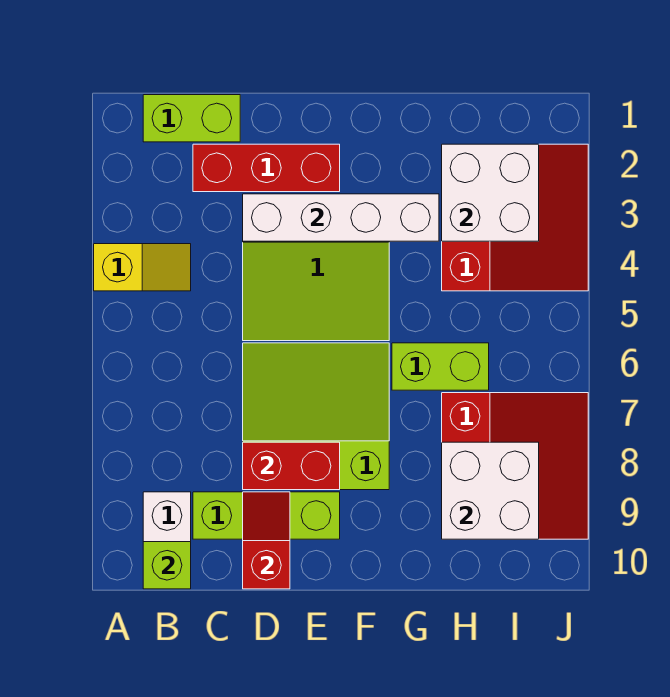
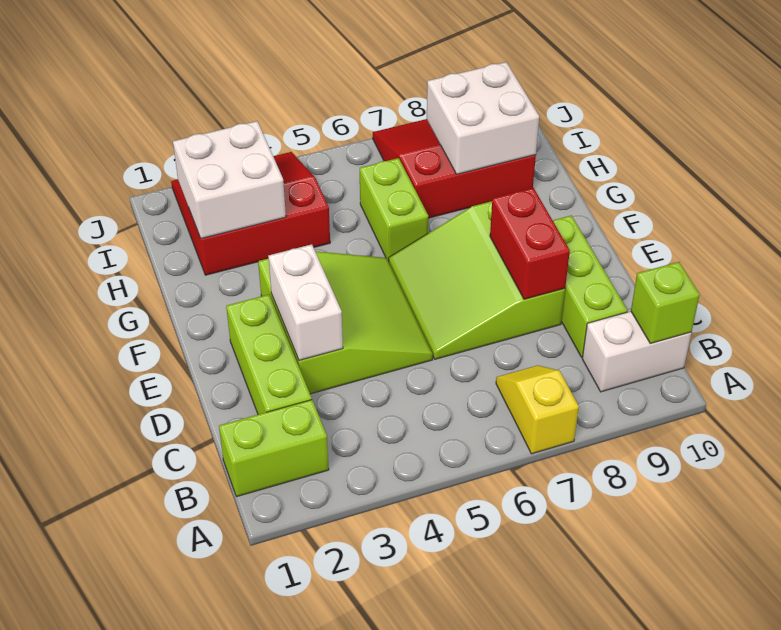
yellow slope A4:B4 level 1 top A -> yellow slope A7:B7 level 1 top A
lime brick B1:C1 level 1 -> lime brick B1:B2 level 1
red brick C2:E2 level 1 -> lime brick C2:E2 level 1
white brick D3:G3 level 2 -> white brick D3:E3 level 2
red slope D9:D10 level 2 top 10 -> none

